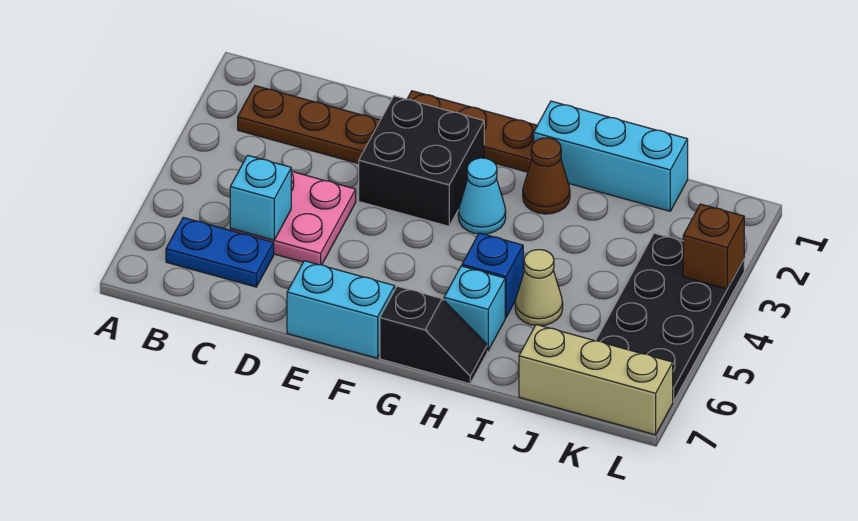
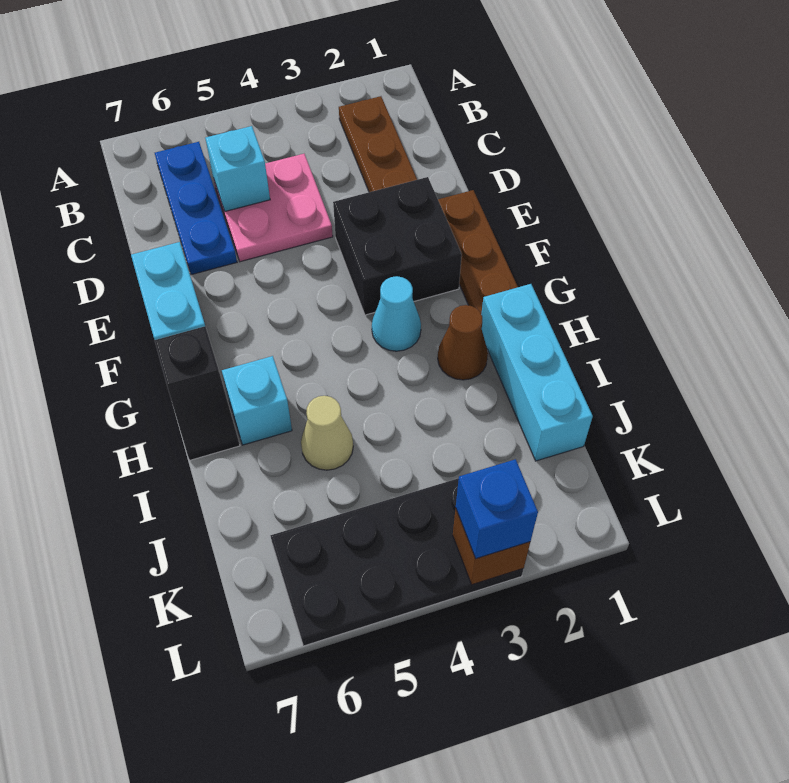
blue plate B6:C6 level 1 -> blue plate B6:D6 level 1
blue brick H5 level 1 -> blue brick L3 level 3
tan brick J7:L7 level 1 -> none

